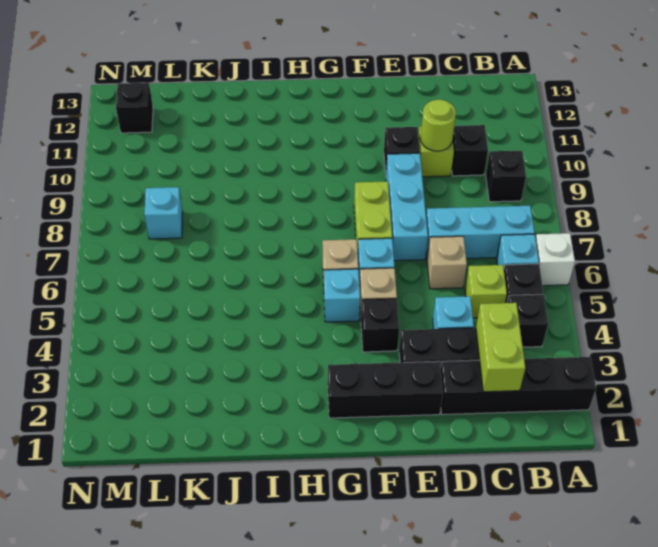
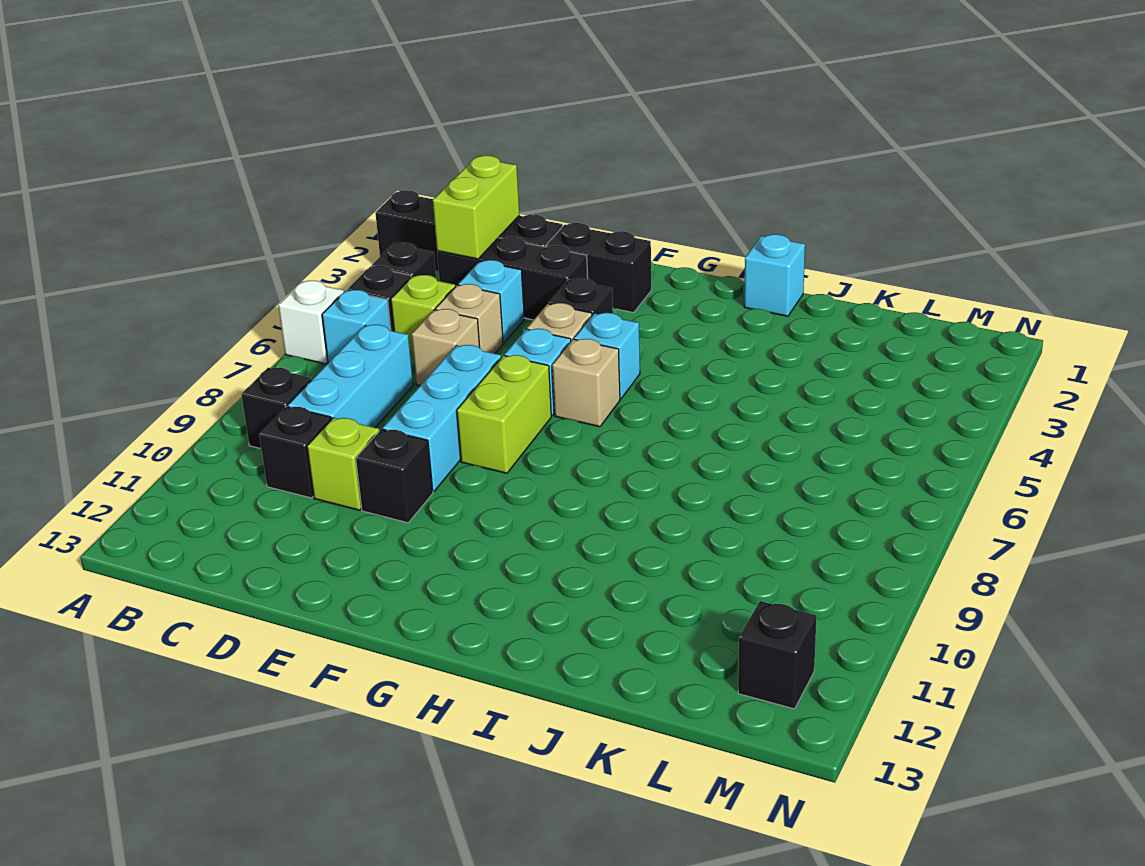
cyan brick B7:D7 level 1 -> cyan brick C7:C9 level 1
none -> tan brick D5 level 1
lime round brick D10 level 2 -> none
black brick E2:G2 level 1 -> black brick E2:F2 level 1
cyan brick L8 level 1 -> cyan brick I1 level 1

